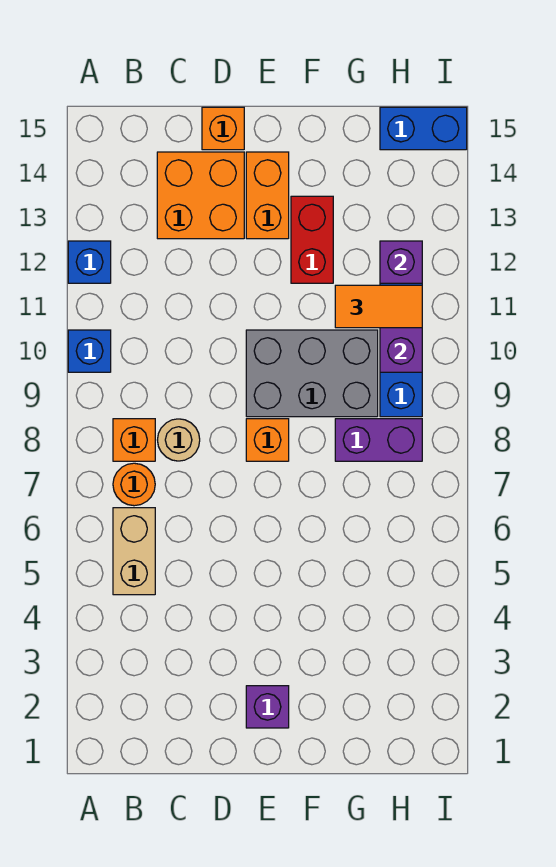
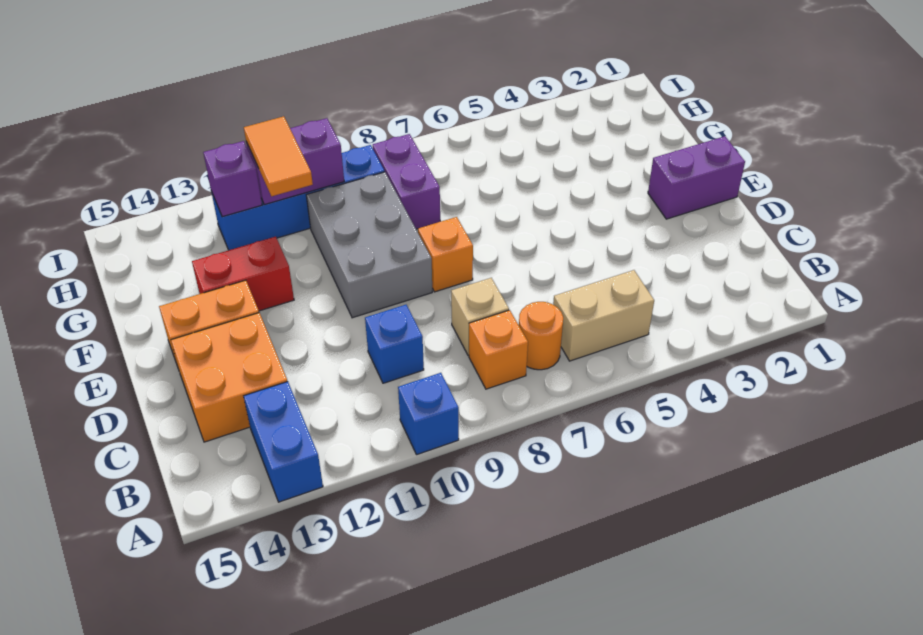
blue brick A12 level 1 -> blue brick C10 level 1
tan round brick C8 level 1 -> tan brick C8 level 1
orange brick D15 level 1 -> none
purple brick E2 level 1 -> purple brick E1:E2 level 1
blue brick H15:I15 level 1 -> blue brick A13:B13 level 1

